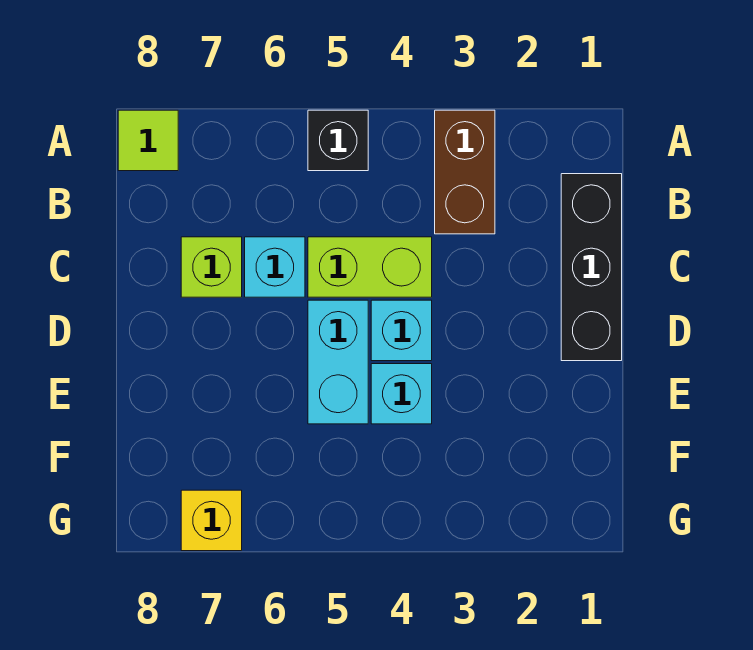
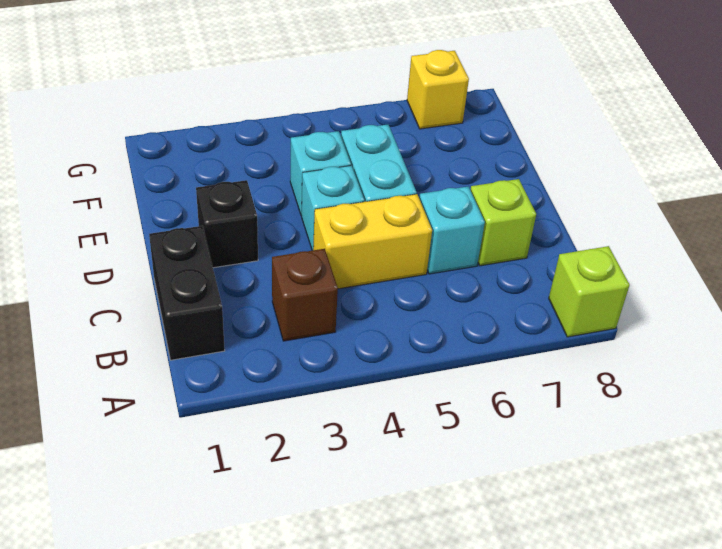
brown brick A3:B3 level 1 -> brown brick B3 level 1
black brick A5 level 1 -> black brick D2 level 1
lime tile A8 level 1 -> lime brick A8 level 1
black brick B1:D1 level 1 -> black brick B1:C1 level 1
lime brick C4:C5 level 1 -> yellow brick C4:C5 level 1

